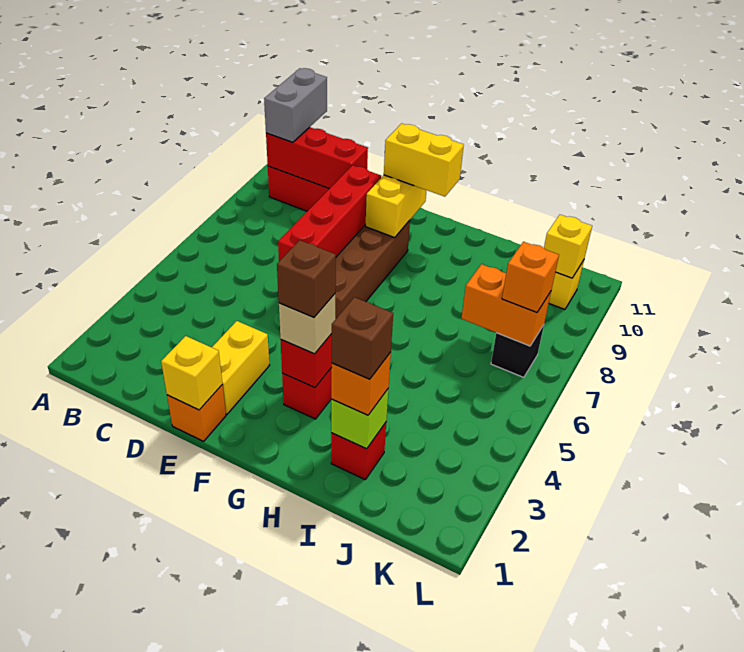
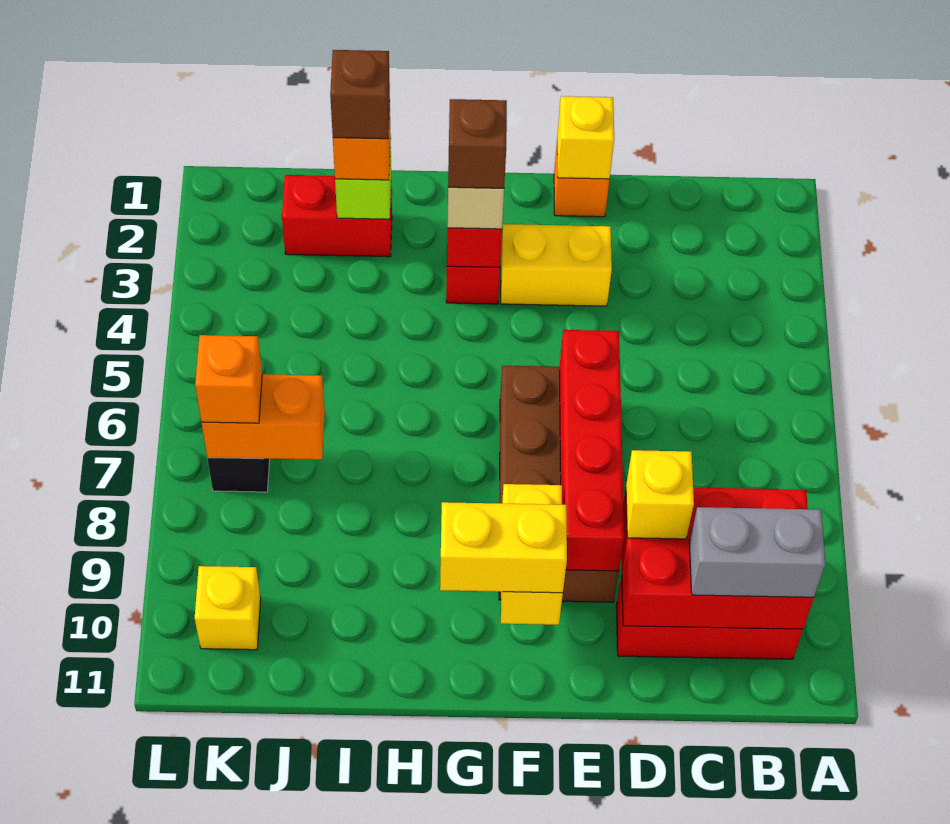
red brick B10:D10 level 2 -> red brick B9:D10 level 2
grey brick B10:B11 level 3 -> grey brick B10:C10 level 3
yellow brick E2:E3 level 1 -> yellow brick E3:F3 level 1
red brick I2 level 1 -> red brick I2:J2 level 1
yellow brick K10 level 2 -> yellow brick D9 level 3

